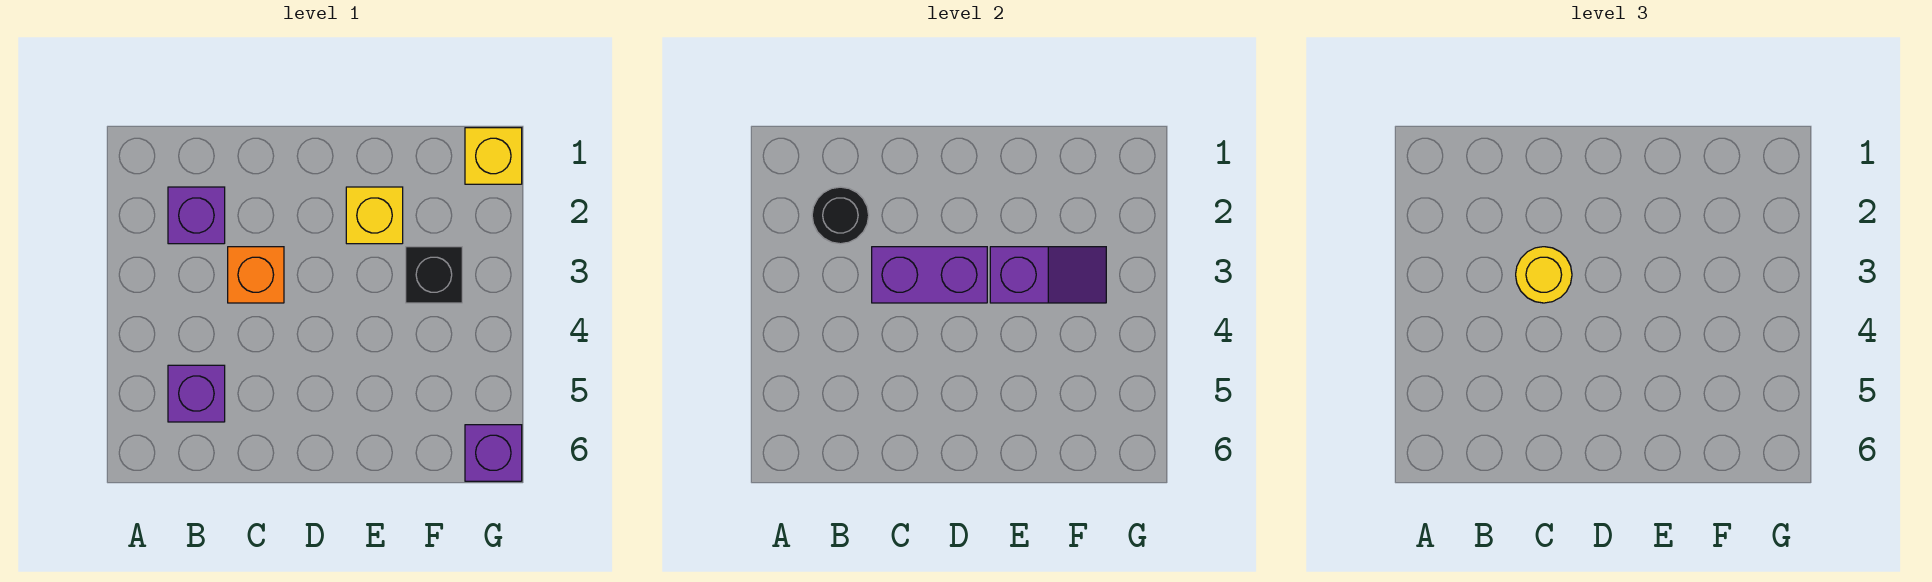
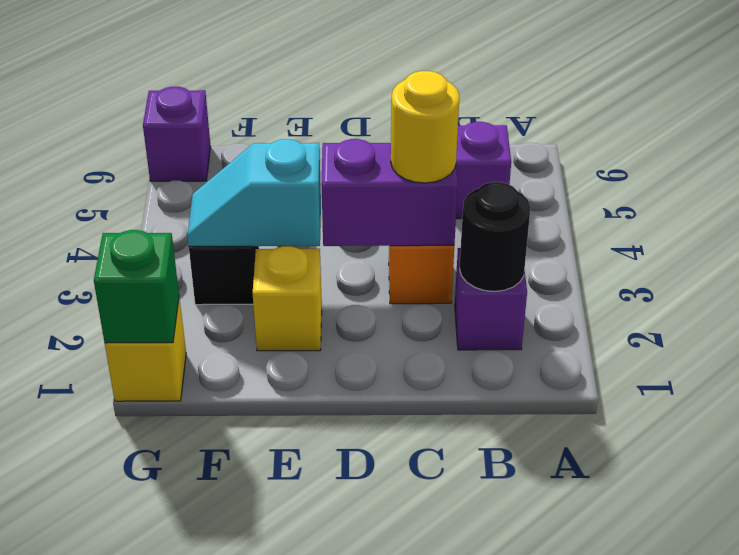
purple slope E3:F3 level 2 top E -> cyan slope E3:F3 level 2 top E
none -> green brick G1 level 2

